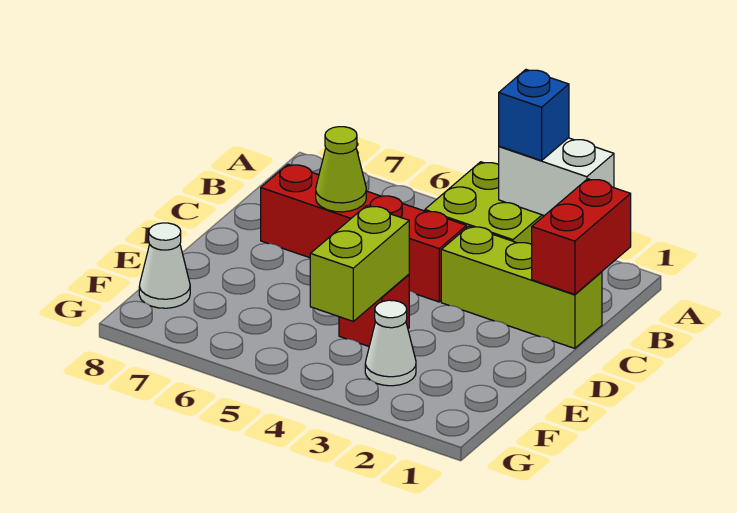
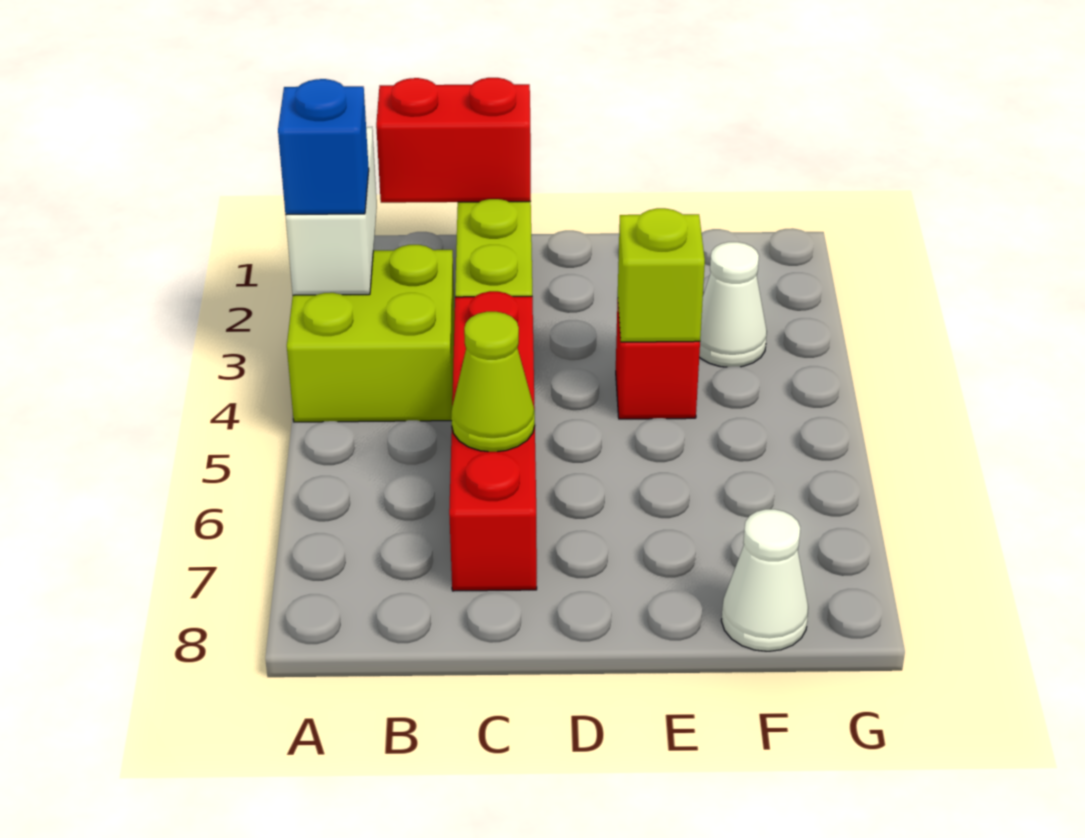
lime brick E4:F4 level 2 -> lime brick E4 level 2

